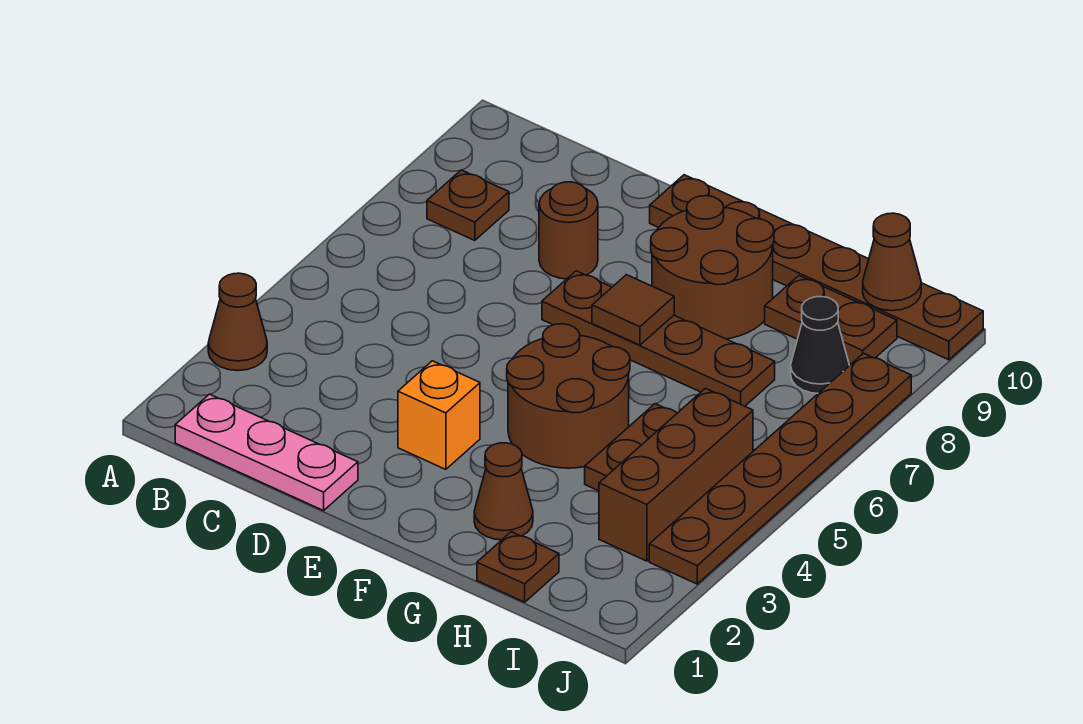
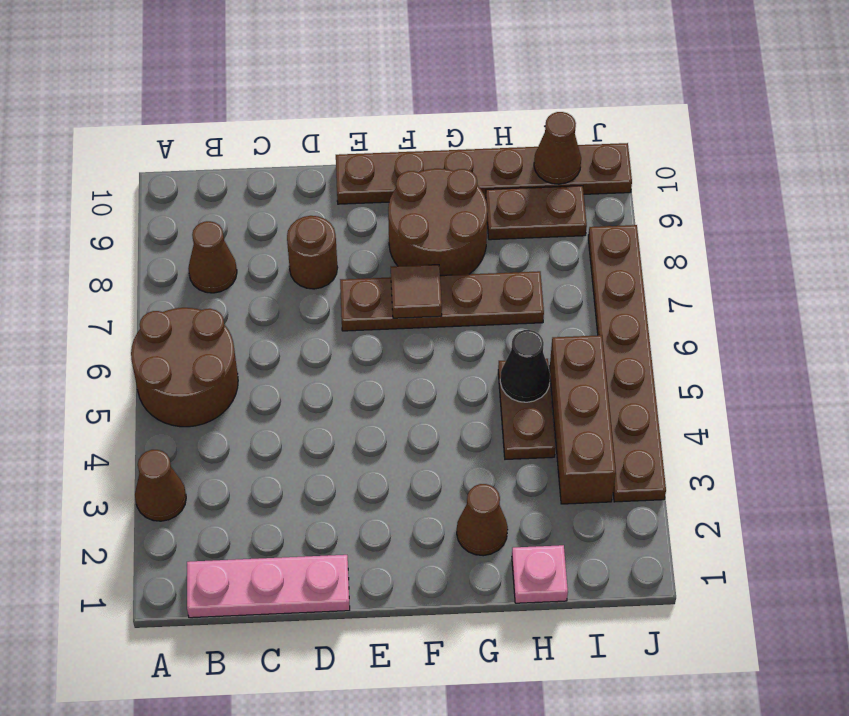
brown plate B8 level 1 -> brown cone B8 level 1
orange brick E3 level 1 -> none
brown round brick F4:G5 level 1 -> brown round brick A5:B6 level 1
brown plate H1 level 1 -> pink plate H1 level 1
black cone I8 level 1 -> black cone H5 level 2

